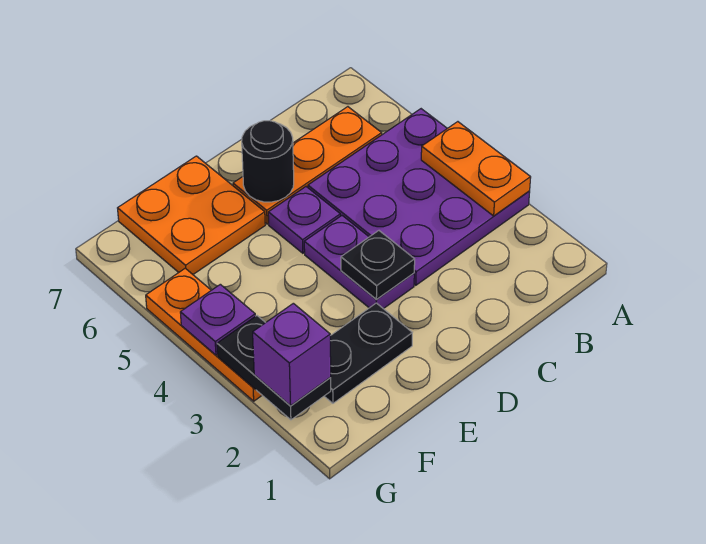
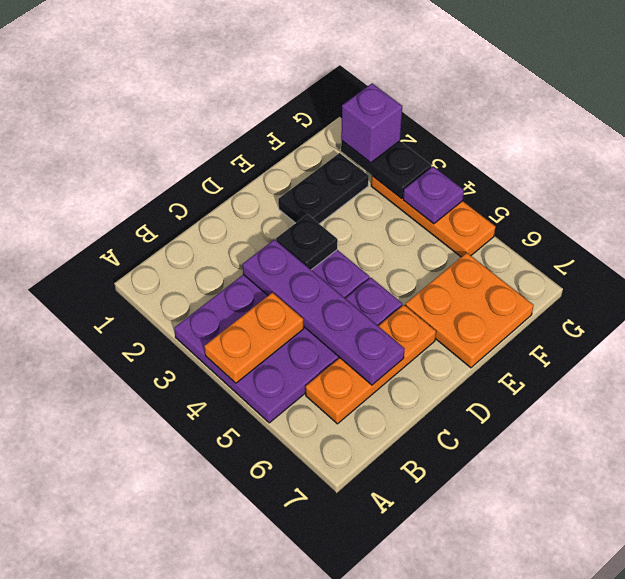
orange plate A3:A4 level 2 -> orange plate A4:B4 level 2
none -> purple plate C3:C6 level 2
black round brick D6 level 2 -> none

